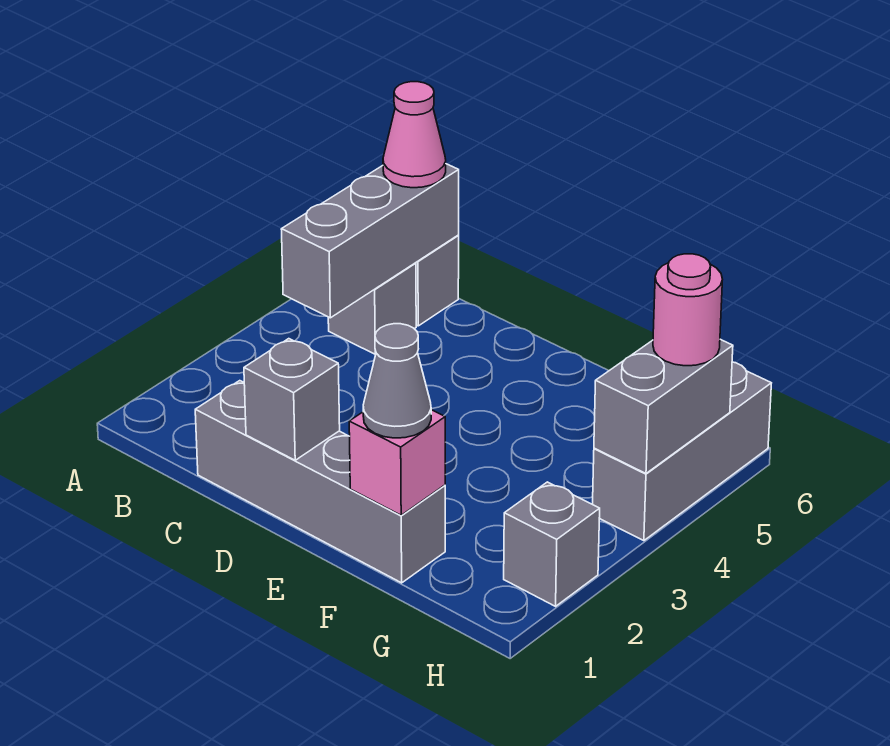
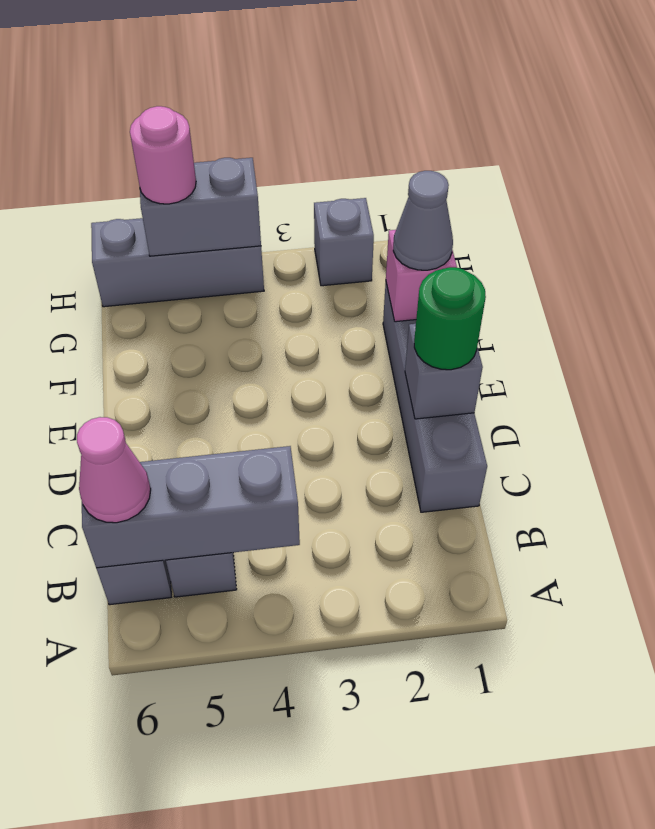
none -> green round brick D1 level 3

